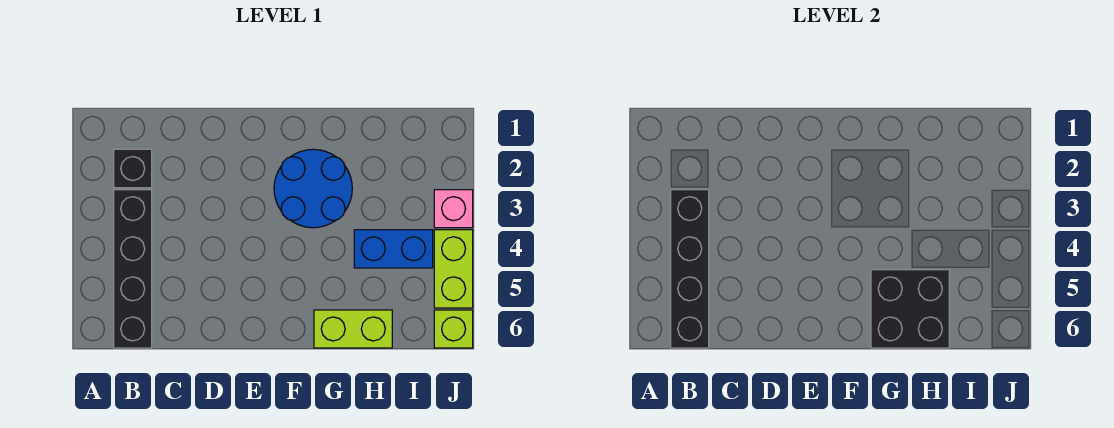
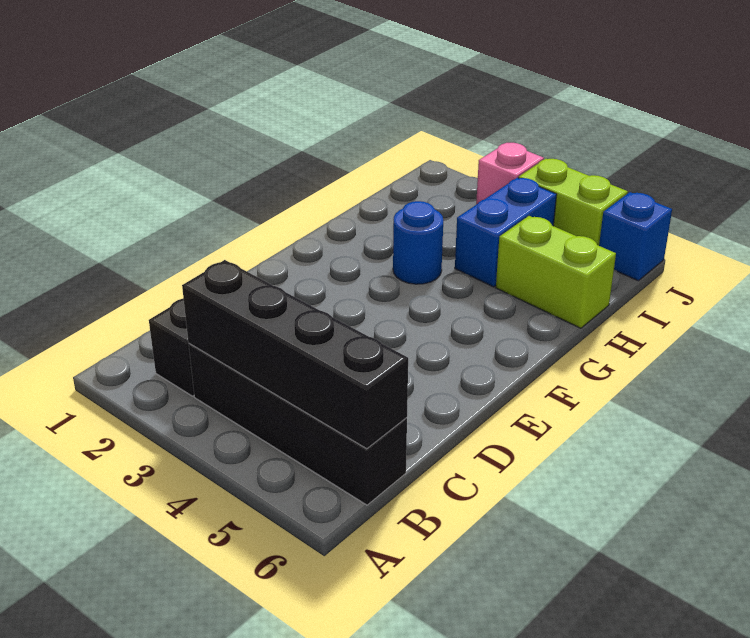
blue round brick F2:G3 level 1 -> blue round brick G3 level 1
black brick G5:H6 level 2 -> none
lime brick G6:H6 level 1 -> lime brick H5:H6 level 1
lime brick J6 level 1 -> blue brick J6 level 1

